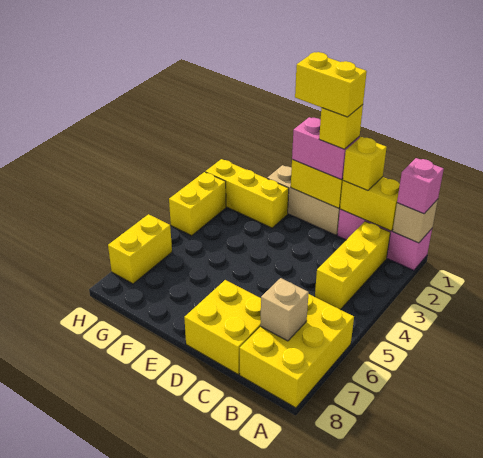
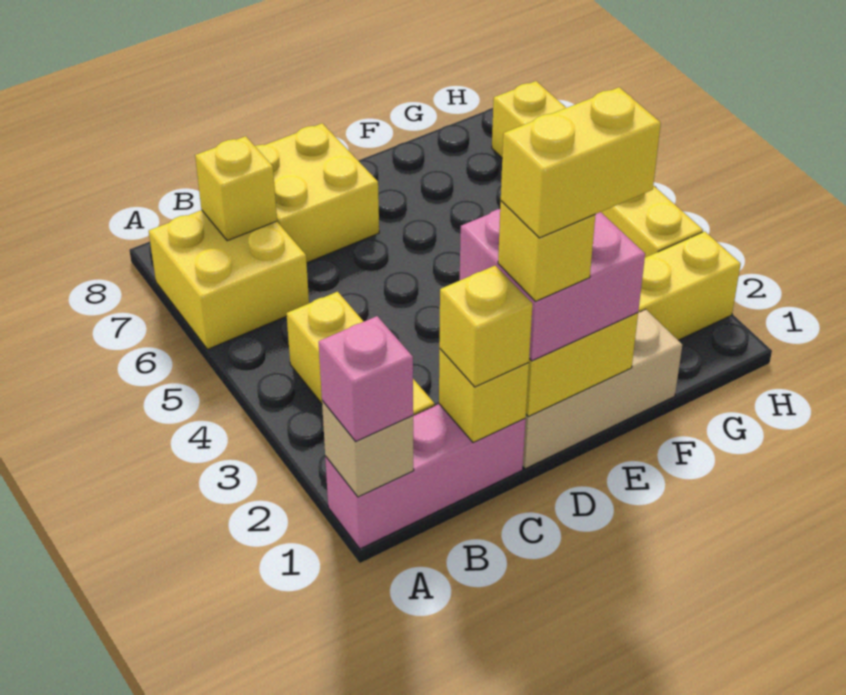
yellow brick A6:B8 level 1 -> yellow brick A6:B7 level 1
yellow brick B1:C1 level 2 -> yellow brick C1 level 2
tan brick B7 level 2 -> yellow brick B7 level 2
pink brick D1:E1 level 3 -> pink brick D1:E2 level 3

